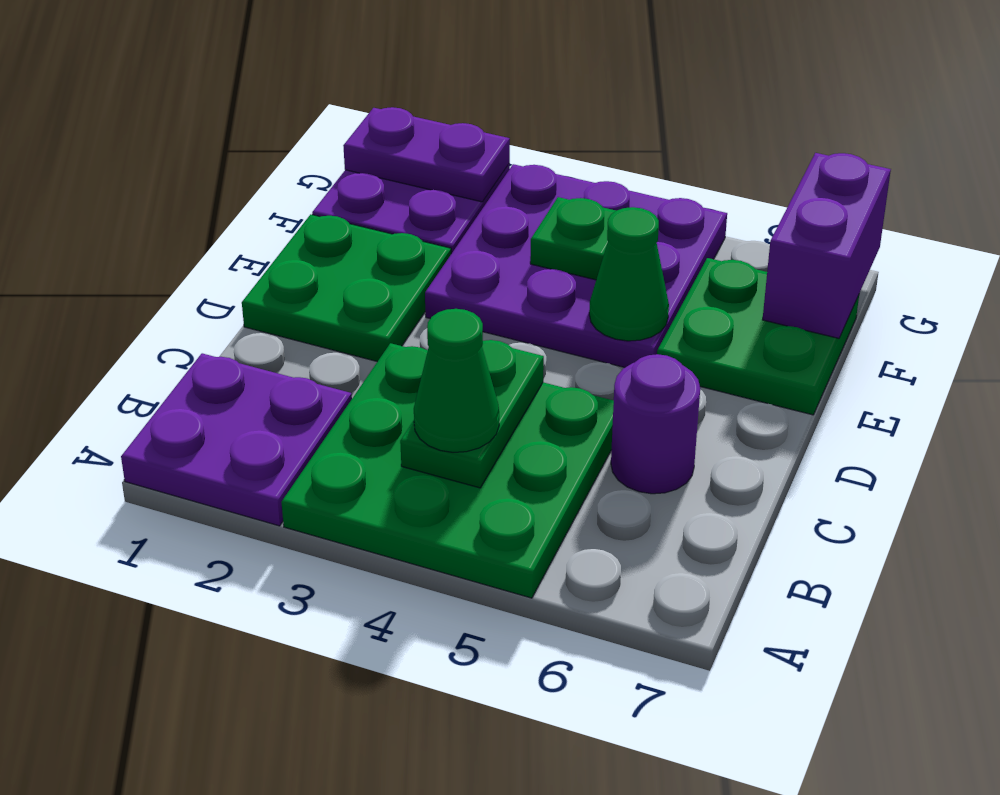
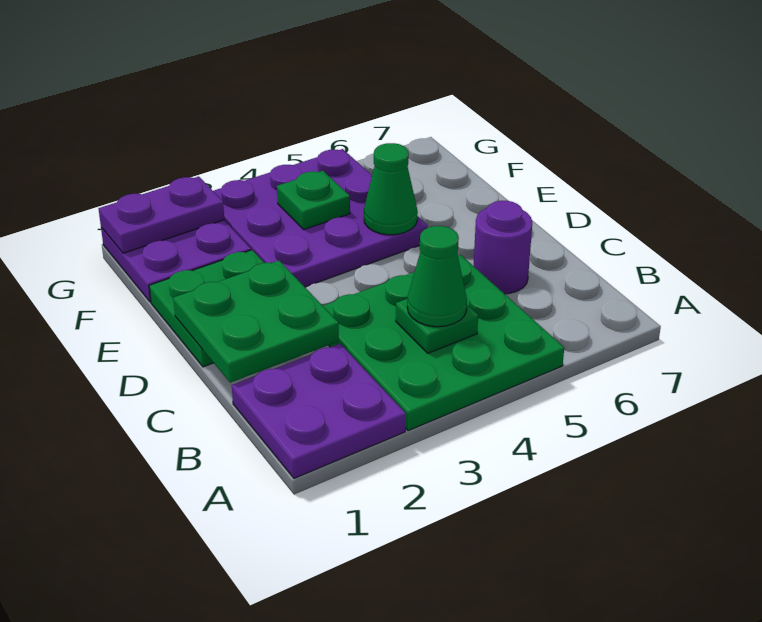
green plate B4:C4 level 2 -> green plate B4 level 2
green plate E6:F7 level 1 -> green plate C1:D2 level 2
purple brick F7:G7 level 2 -> none

